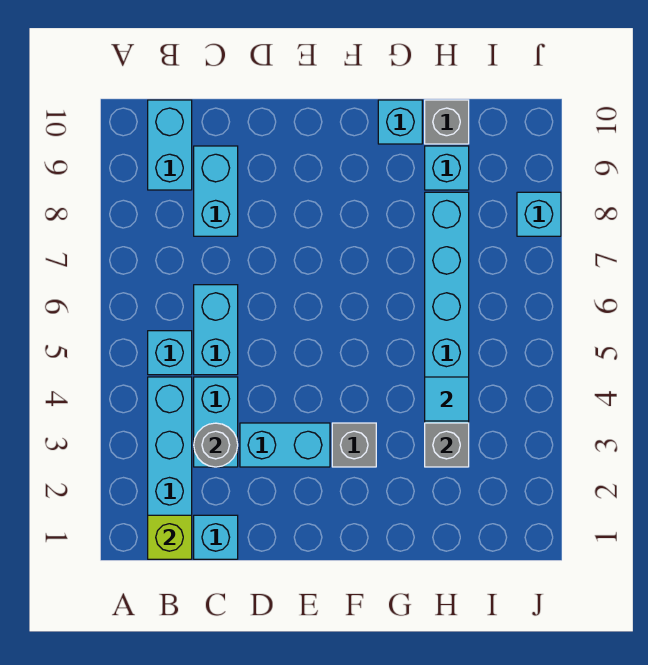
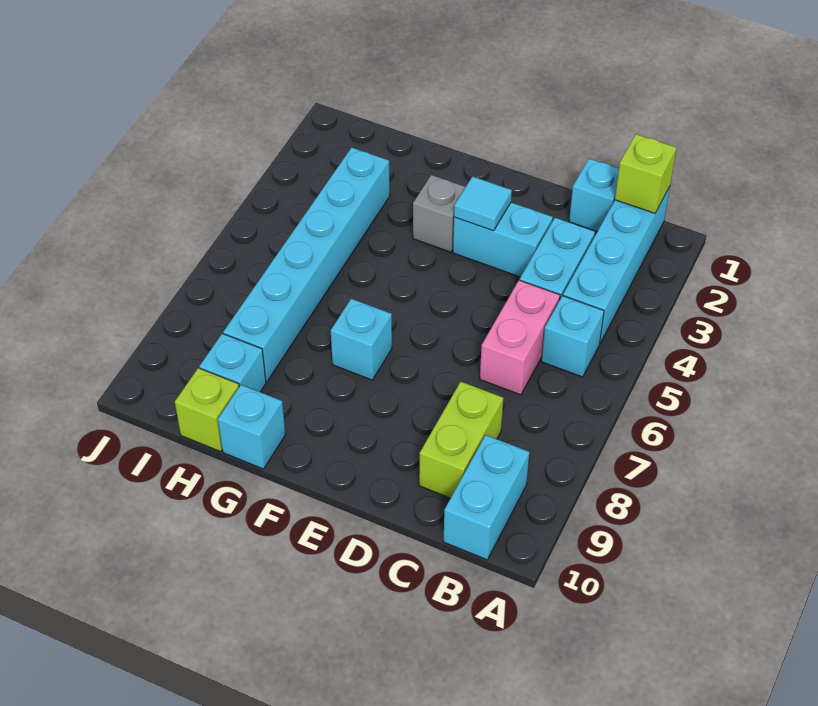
grey round brick C3 level 2 -> none
cyan brick C5:C6 level 1 -> pink brick C5:C6 level 1
cyan brick C8:C9 level 1 -> lime brick C8:C9 level 1
grey brick H3 level 2 -> none
cyan tile H4 level 2 -> cyan tile E3 level 2
grey brick H10 level 1 -> lime brick H10 level 1
cyan brick J8 level 1 -> cyan brick F7 level 1

